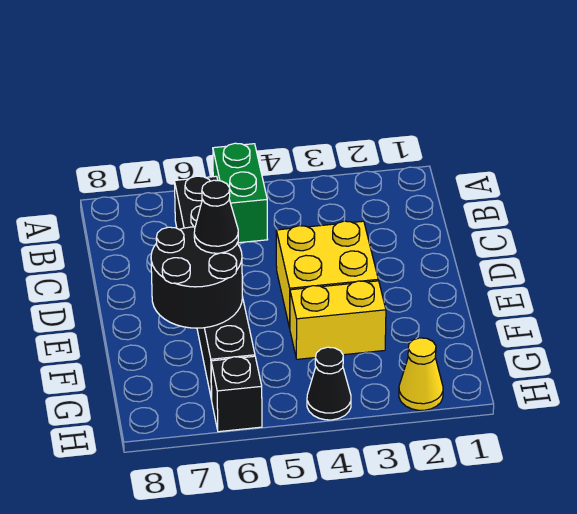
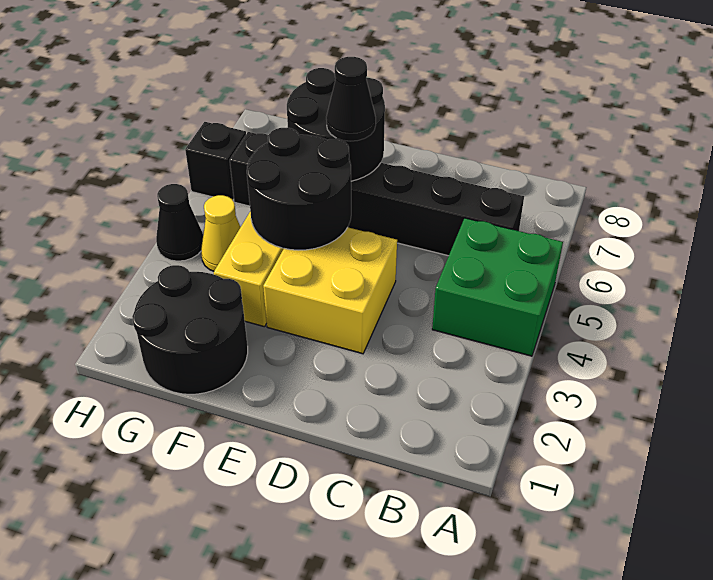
green brick A5:B5 level 1 -> green brick A4:B5 level 1
none -> black round brick E4:F5 level 2
none -> black round brick F1:G2 level 1
yellow cone H2 level 1 -> yellow cone G4 level 1

